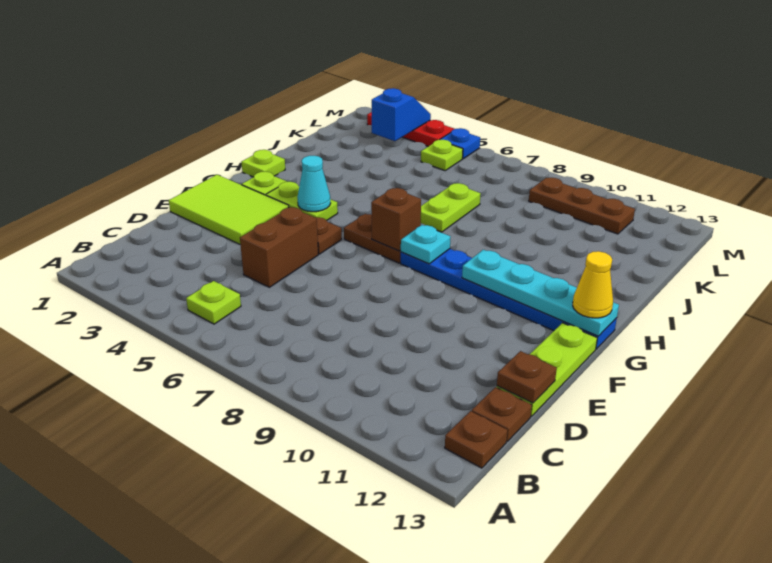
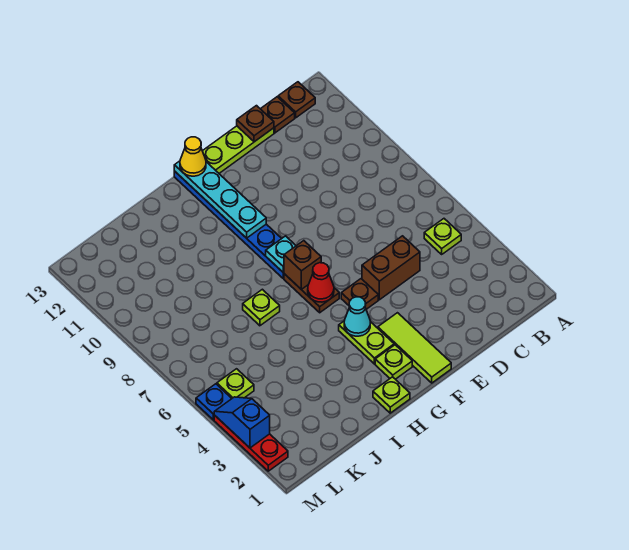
lime tile E1:F3 level 1 -> lime tile F1:F3 level 1
none -> red cone G6 level 2
lime plate I7:J7 level 1 -> lime plate I7 level 1
blue slope L3:M3 level 2 top L -> blue slope M3:M4 level 2 top 3
brown plate L9:L11 level 1 -> none

